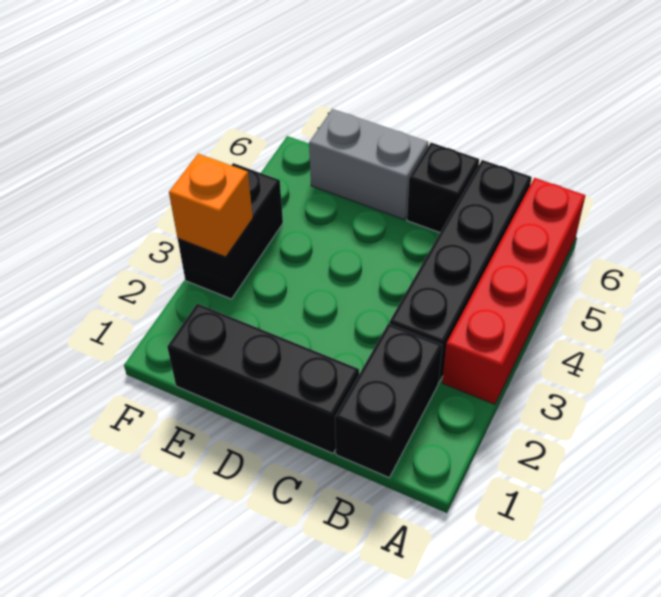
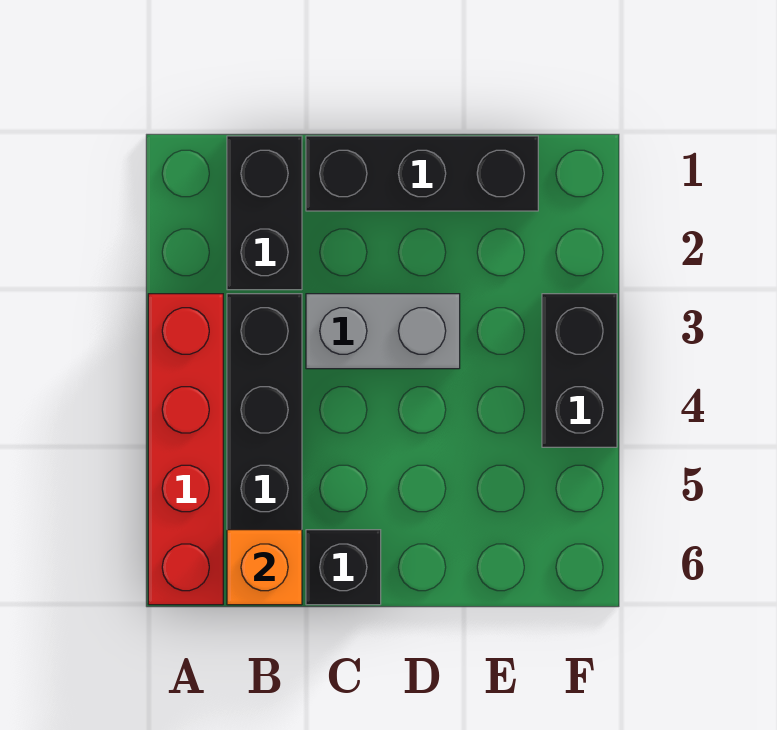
grey brick D6:E6 level 1 -> grey brick C3:D3 level 1
orange brick F3 level 2 -> orange brick B6 level 2

